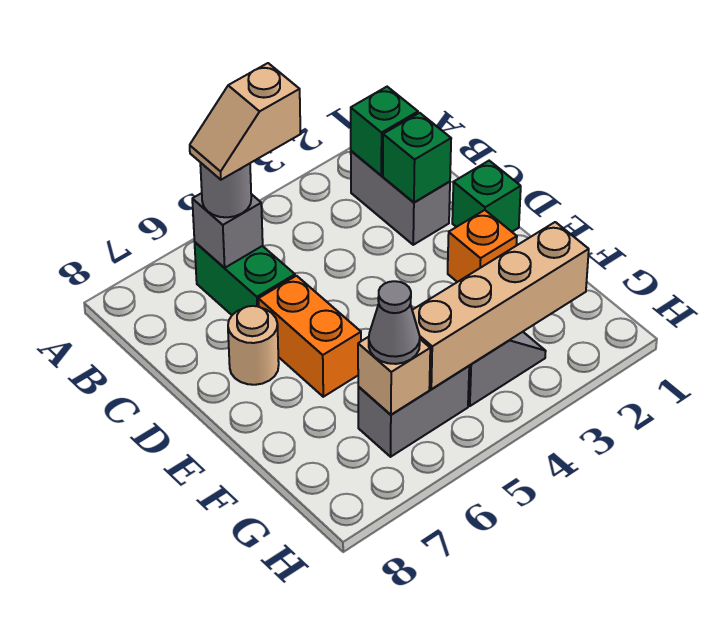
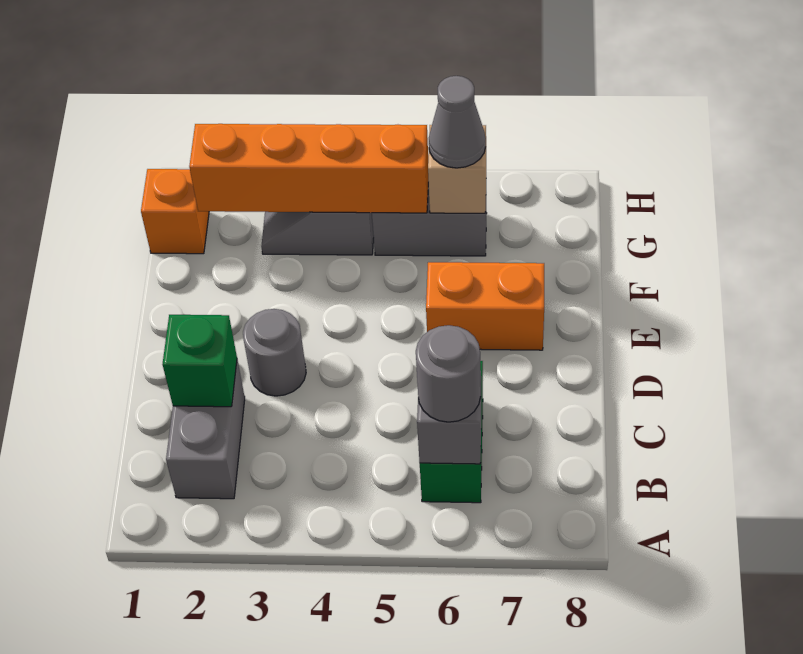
green brick B2 level 2 -> none
tan slope B5:B6 level 4 top 5 -> none
green brick D1 level 1 -> none
none -> grey round brick D3 level 1
orange brick D6:E6 level 1 -> orange brick E6:E7 level 1
tan round brick D7 level 1 -> none
orange brick E2 level 1 -> orange brick G1 level 1
tan brick G2:G5 level 2 -> orange brick G2:G5 level 2

